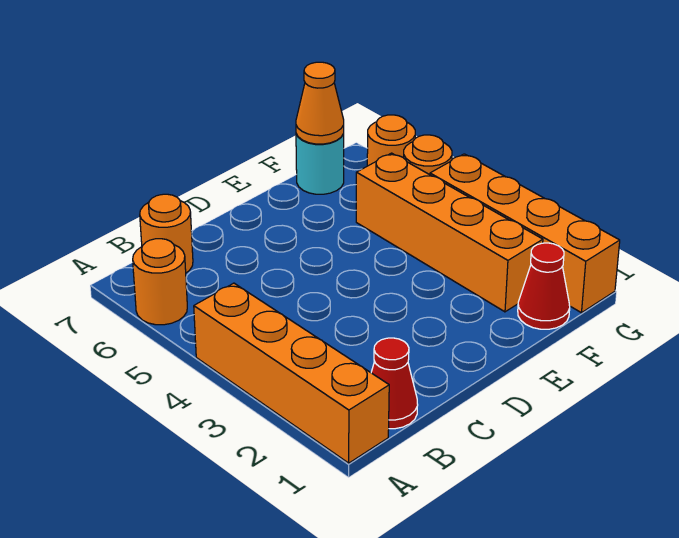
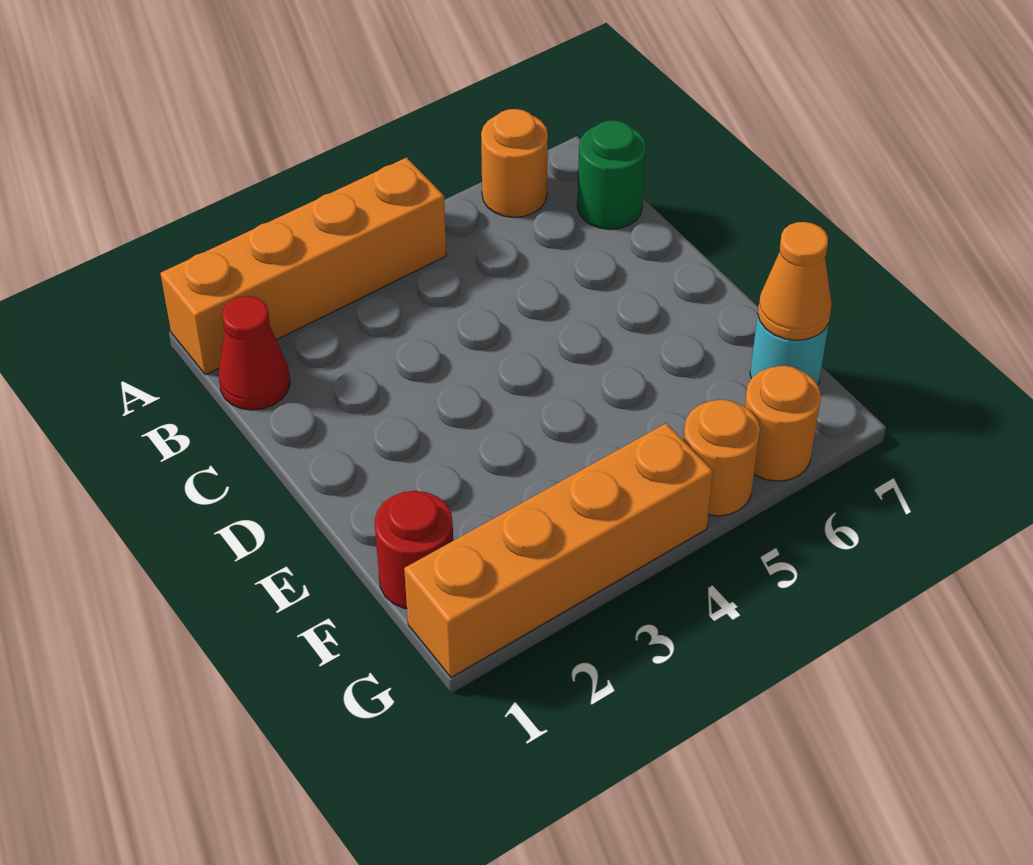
orange round brick B7 level 1 -> green round brick B7 level 1
red cone F1 level 1 -> red round brick F1 level 1
orange brick F2:F5 level 1 -> none

